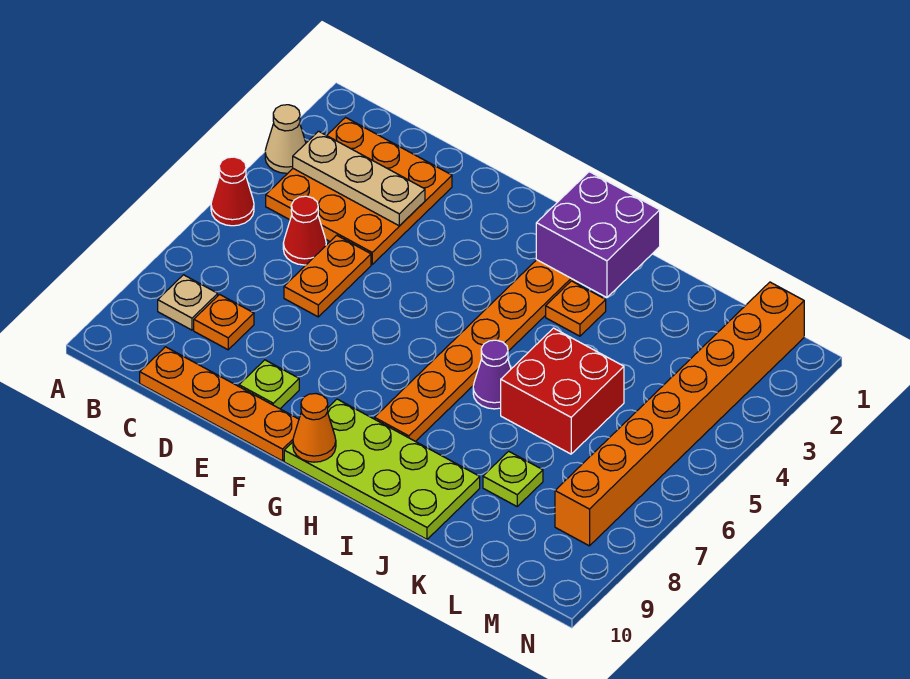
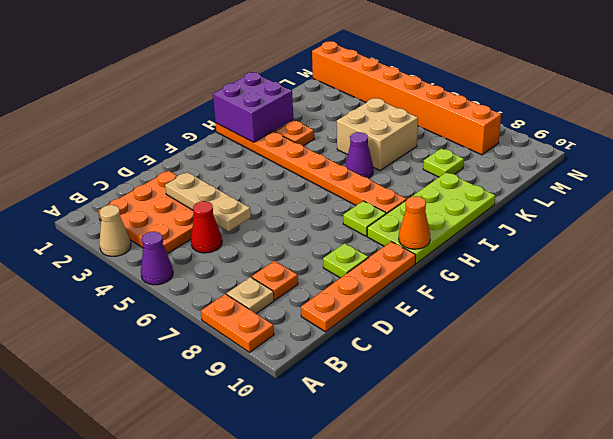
red cone A5 level 1 -> purple cone A5 level 1
tan plate B3:D3 level 2 -> tan plate D3:D5 level 2
orange plate D5:D6 level 1 -> orange plate A8:A9 level 1
none -> lime plate G8 level 1
red brick J5:K6 level 1 -> tan brick J5:K6 level 1

